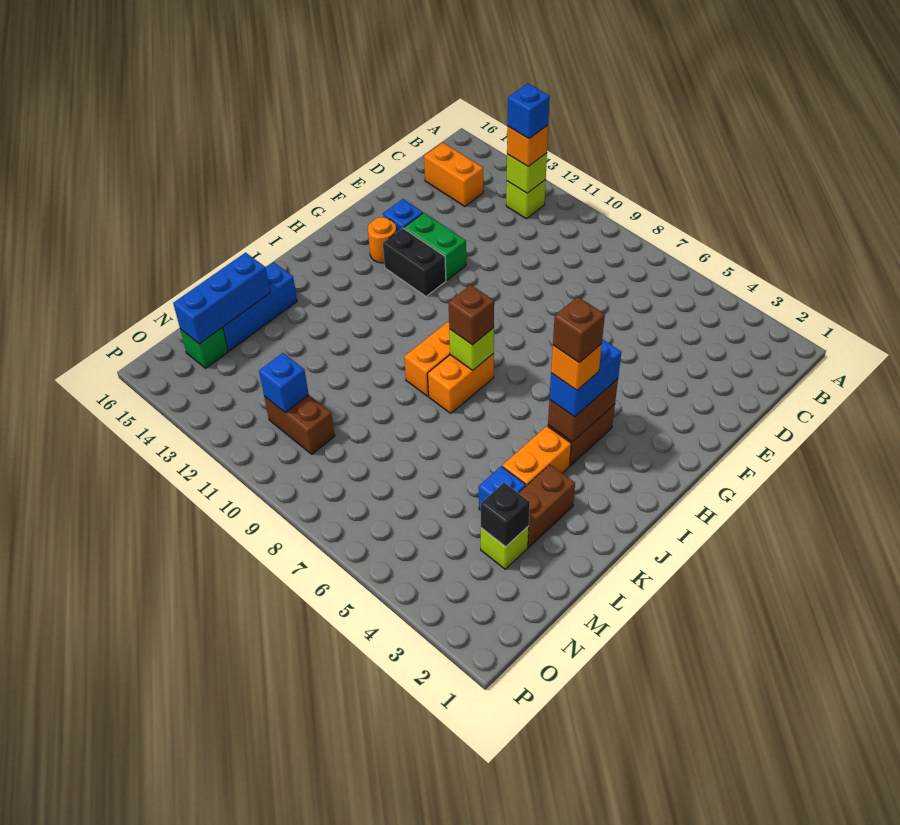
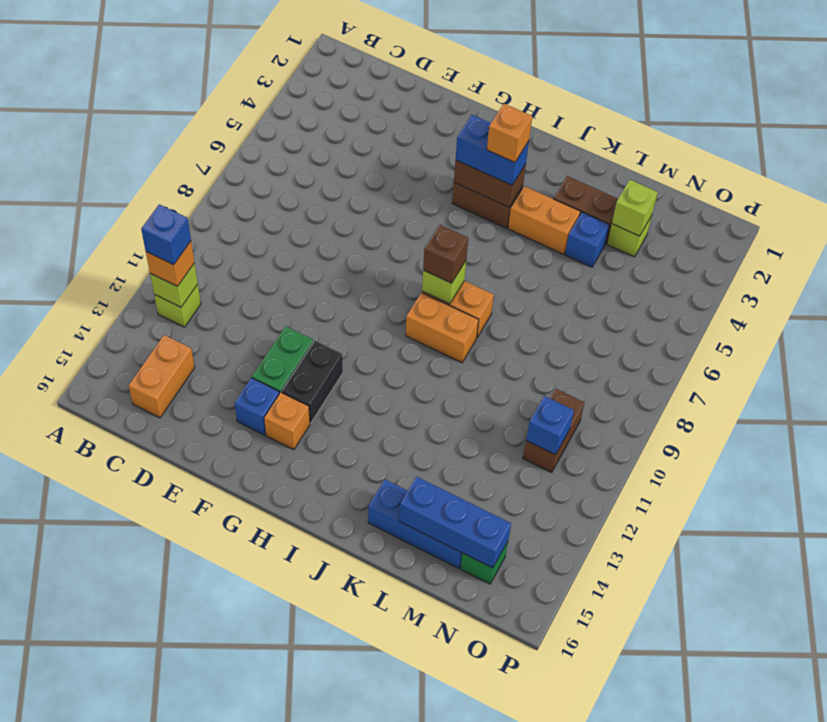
orange round brick G14 level 1 -> orange brick G14 level 1
brown brick I4 level 5 -> none
black brick M3 level 2 -> lime brick M3 level 2

